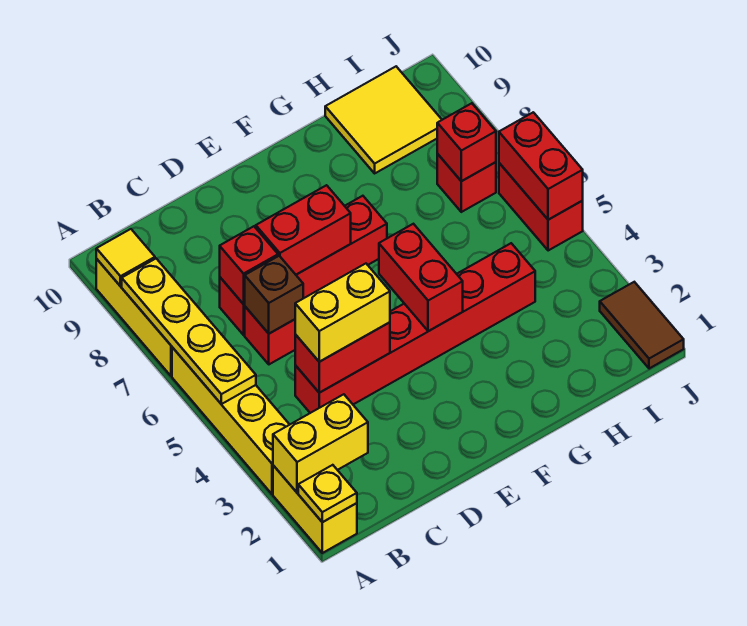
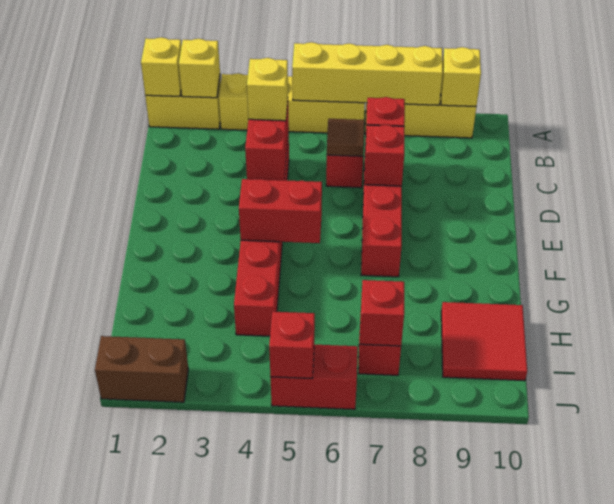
yellow plate A1 level 2 -> yellow brick A1 level 2
yellow brick A2:B2 level 2 -> yellow brick A2 level 2
yellow plate A5:A8 level 2 -> yellow brick A5:A8 level 2
yellow tile A9 level 2 -> yellow brick A9 level 2
yellow brick C4:D4 level 3 -> yellow brick C4 level 3
brown brick C6 level 2 -> brown tile C6 level 2
red brick D7:E7 level 2 -> red brick D7 level 2
yellow tile H9:I10 level 1 -> red tile H9:I10 level 1
brown tile J1:J2 level 1 -> brown brick J1:J2 level 1
red brick J5:J6 level 2 -> red brick J5 level 2

